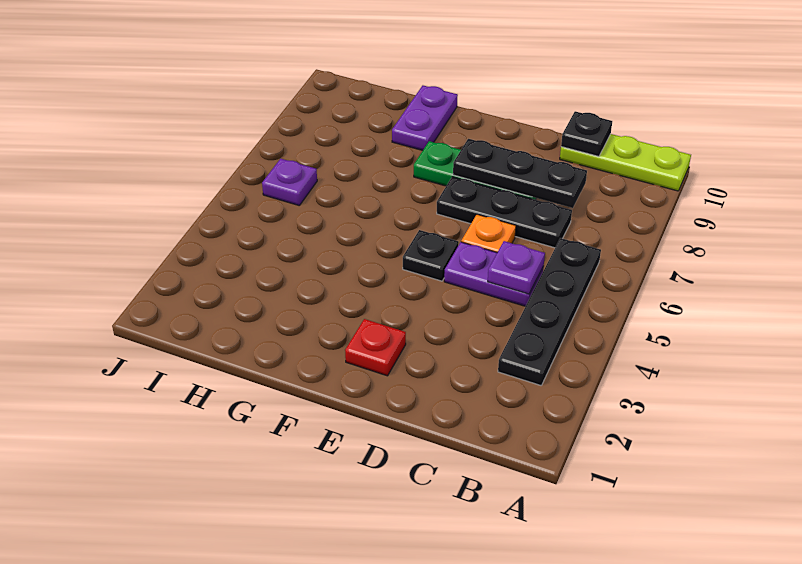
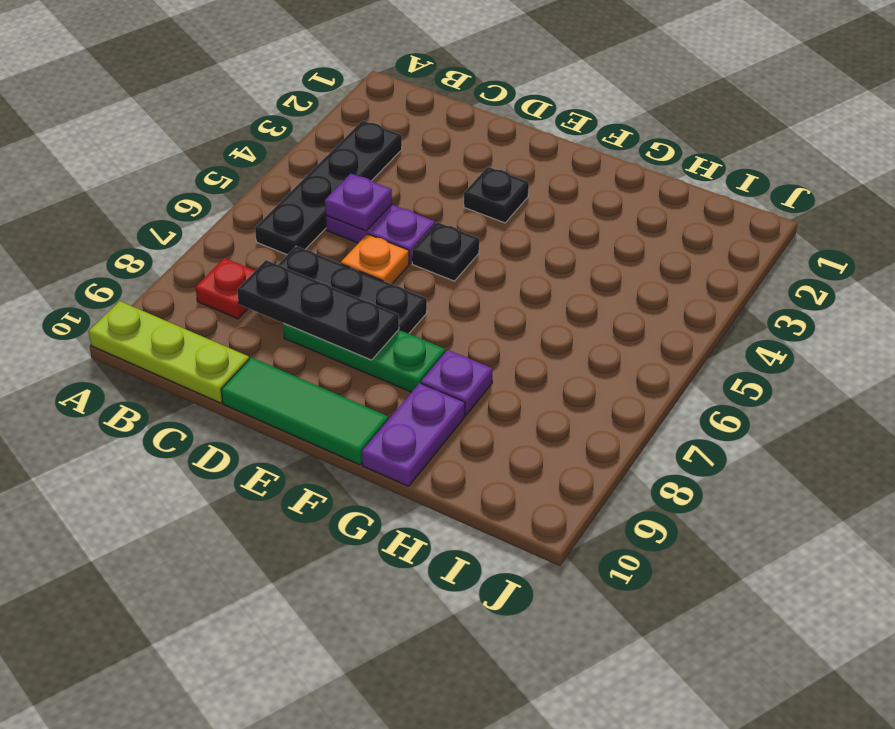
black plate C10 level 2 -> black plate E3 level 1
none -> green tile D10:F10 level 1
red plate E2 level 1 -> red plate B8 level 1
purple plate I6 level 1 -> purple plate G8 level 1

